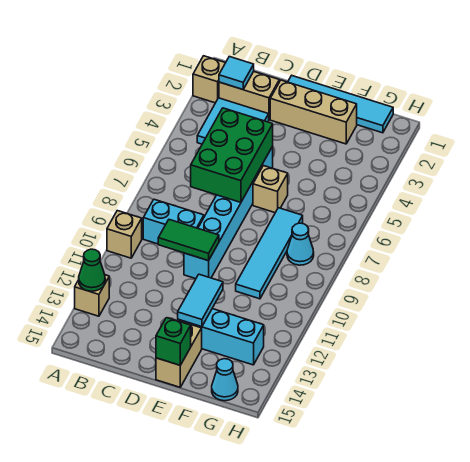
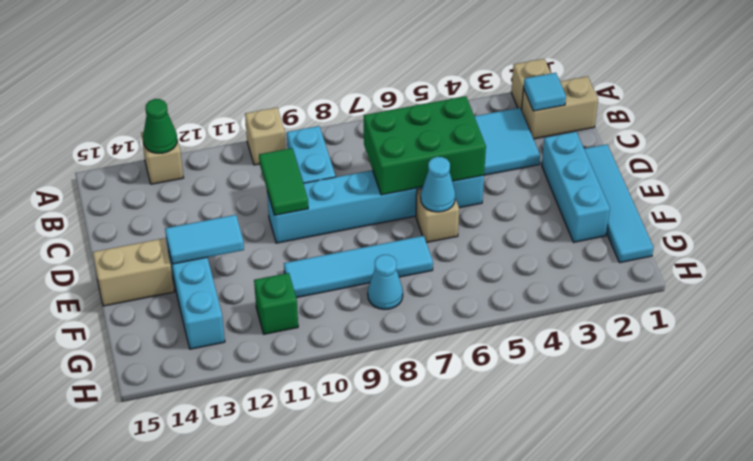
tan brick B2:C2 level 1 -> tan brick B1:B2 level 1
tan brick D2:F2 level 1 -> cyan brick D2:F2 level 1
green brick E15 level 2 -> green brick G11 level 1
cyan cone G15 level 1 -> cyan cone E6 level 2

